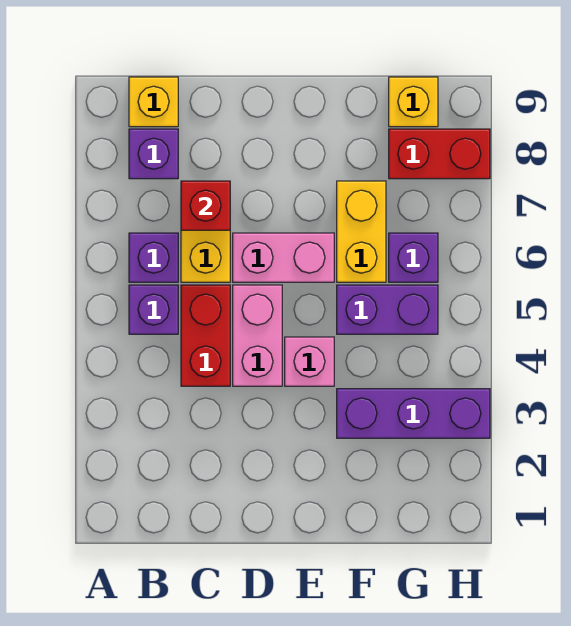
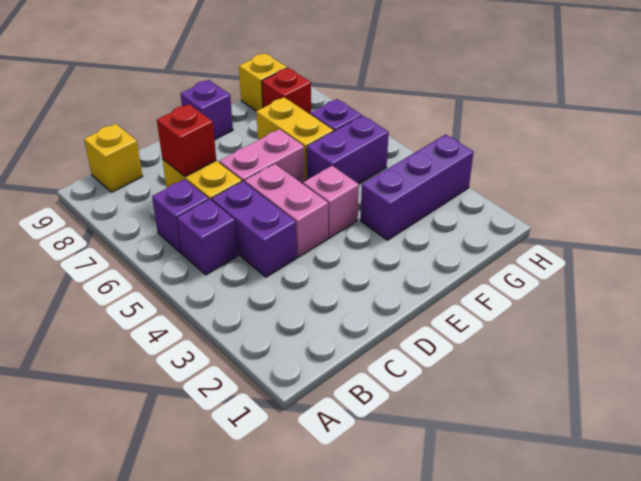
purple brick B8 level 1 -> purple brick E9 level 1
red brick C4:C5 level 1 -> purple brick C4:C5 level 1
red brick G8:H8 level 1 -> red brick G8 level 1

